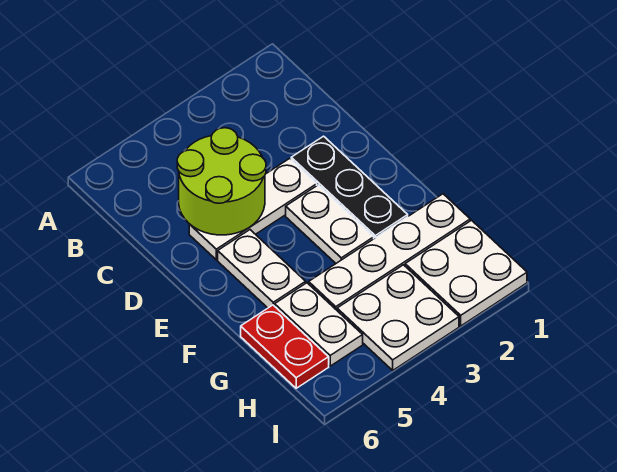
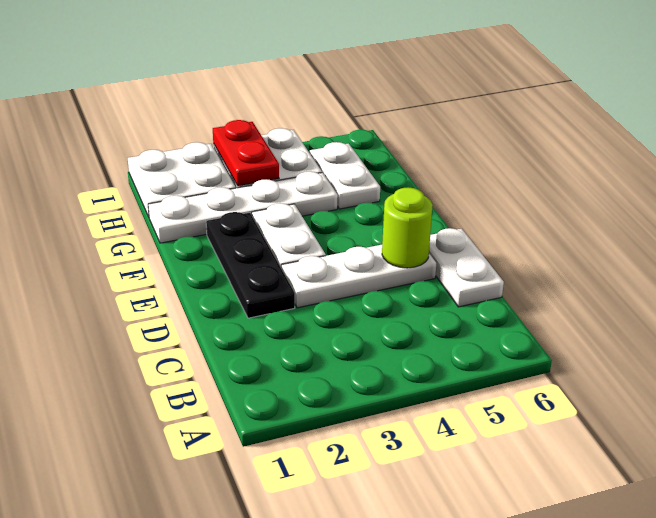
lime round brick C4:D5 level 2 -> lime round brick D5 level 2
white plate E5:F5 level 1 -> white plate C6:D6 level 1
red plate G6:H6 level 1 -> red plate H3:I3 level 2

